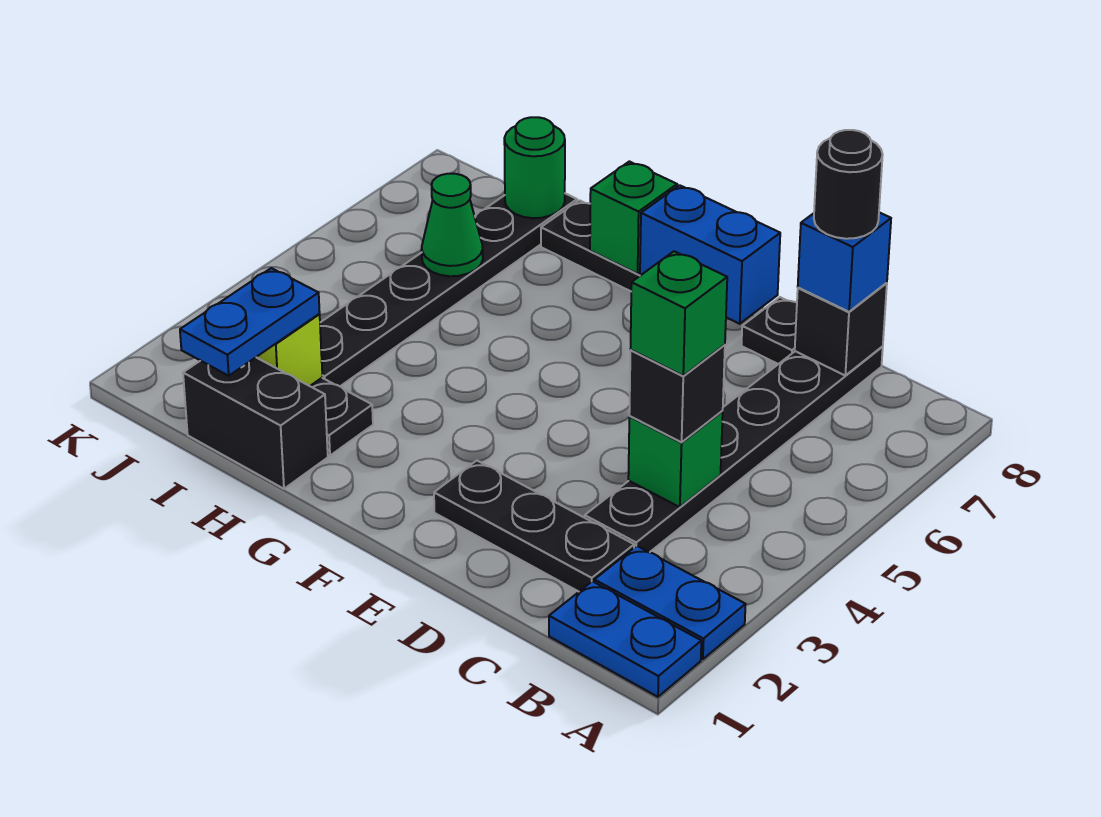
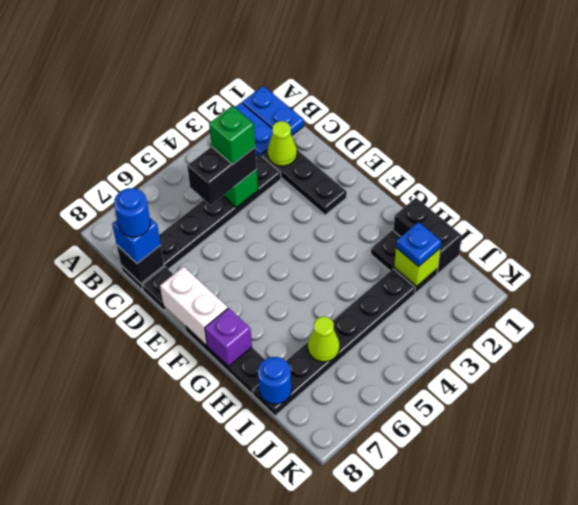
none -> lime cone C2 level 2
black brick C4 level 3 -> black brick C4:C5 level 3
black round brick C8 level 4 -> blue round brick C8 level 4
blue brick E8:F8 level 2 -> white brick E8:F8 level 2
green brick G8 level 2 -> purple brick G8 level 2
blue plate I1:I2 level 3 -> blue plate I2 level 3
green cone I6 level 2 -> lime cone I6 level 2
green round brick I8 level 2 -> blue round brick I8 level 2

